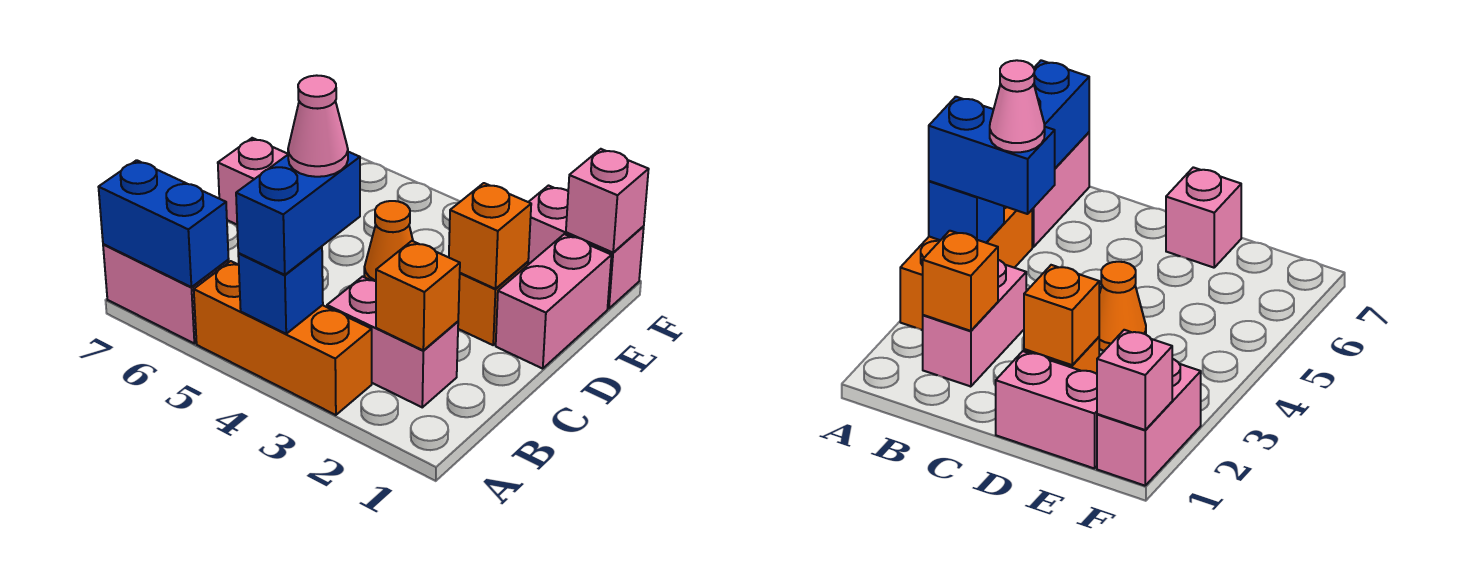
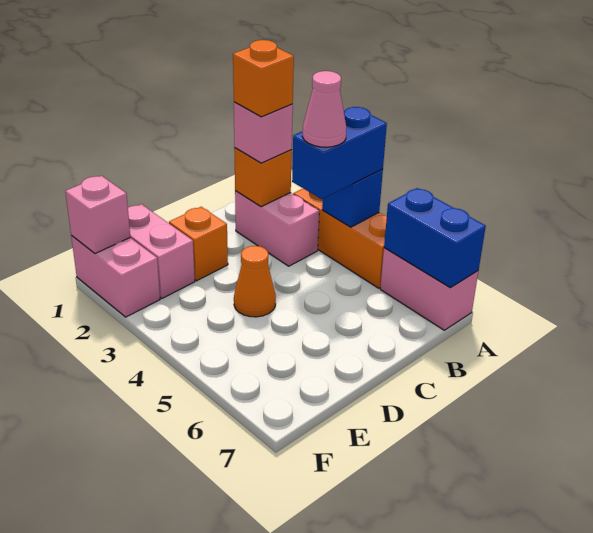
pink brick D1:E1 level 1 -> pink brick E1:E2 level 1
orange brick D2 level 2 -> orange brick B2 level 4
pink brick D7 level 1 -> pink brick B2 level 3

